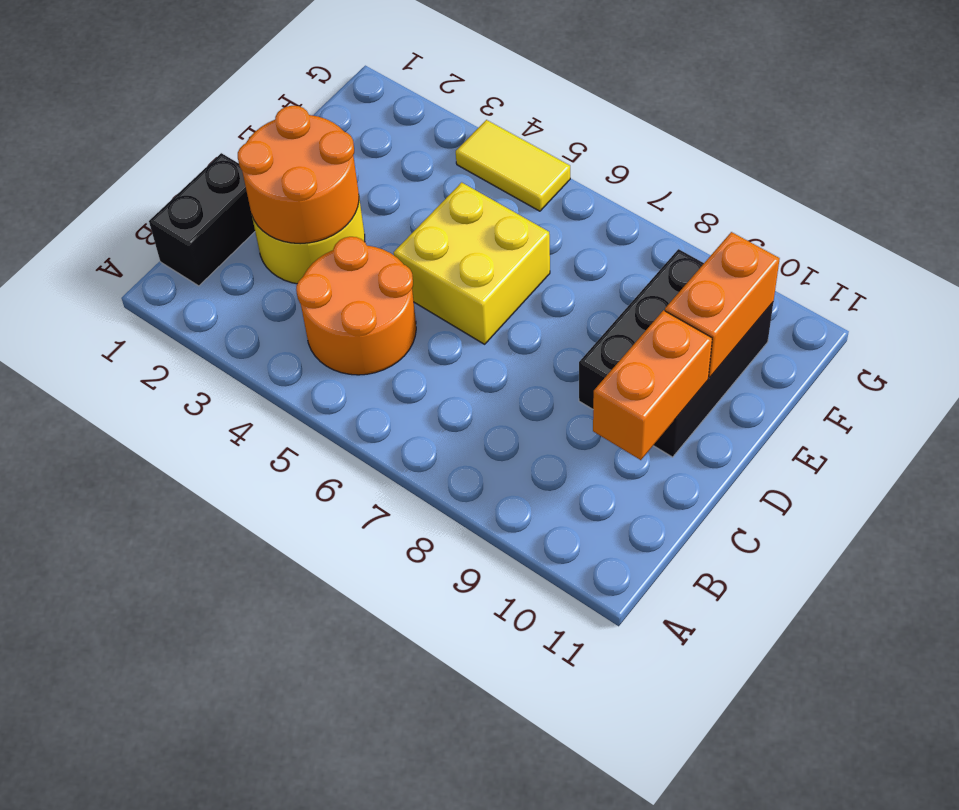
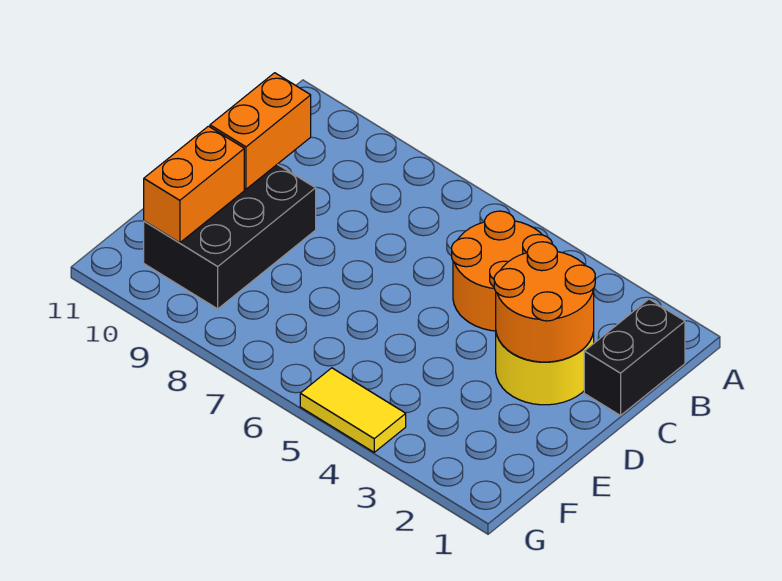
yellow brick D5:E6 level 1 -> none

